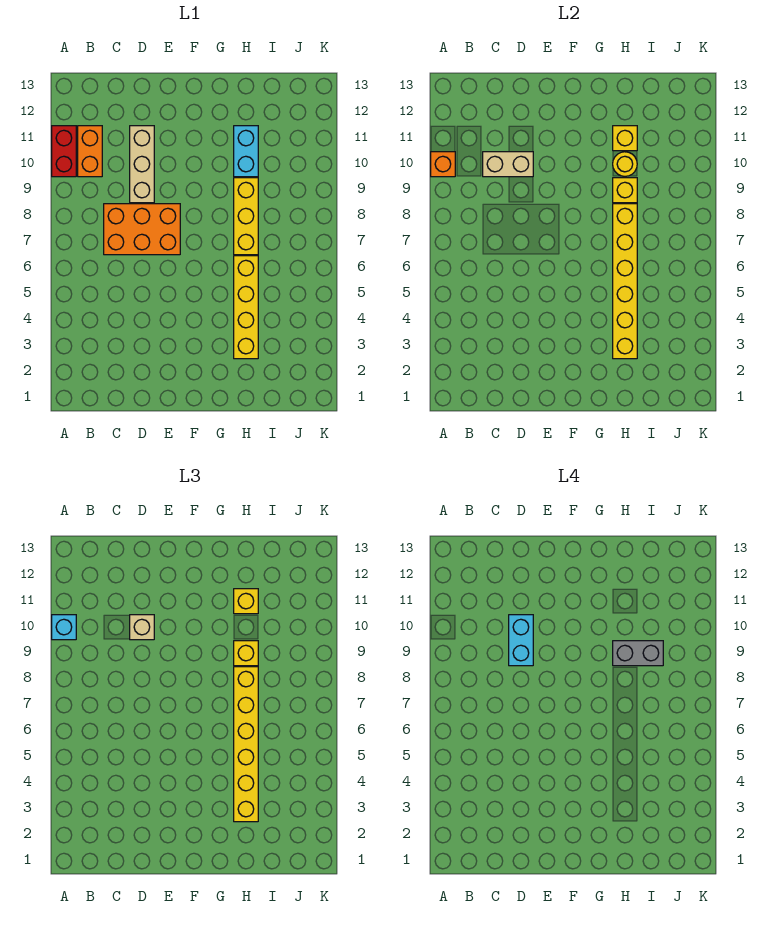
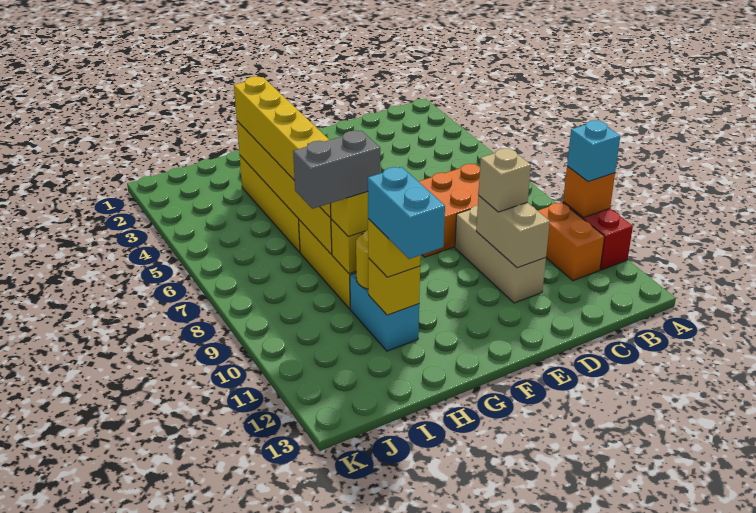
tan brick C10:D10 level 2 -> tan brick D10:D11 level 2
cyan brick D9:D10 level 4 -> cyan brick H11:H12 level 4

